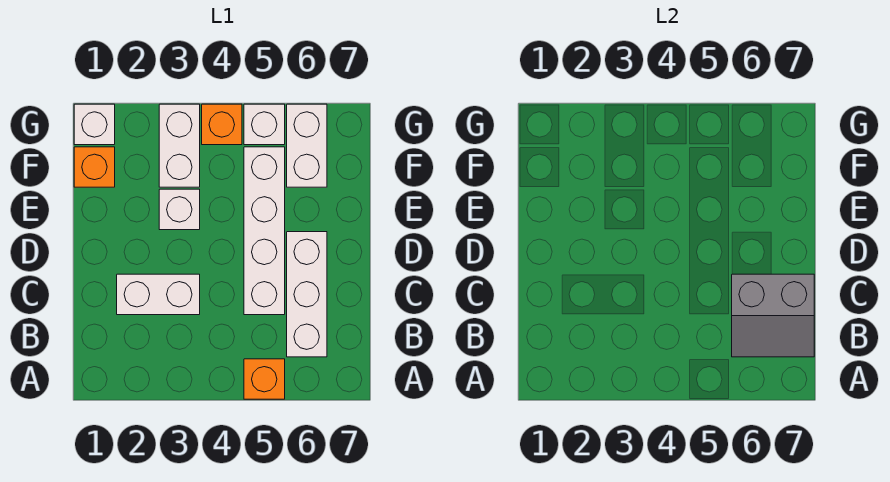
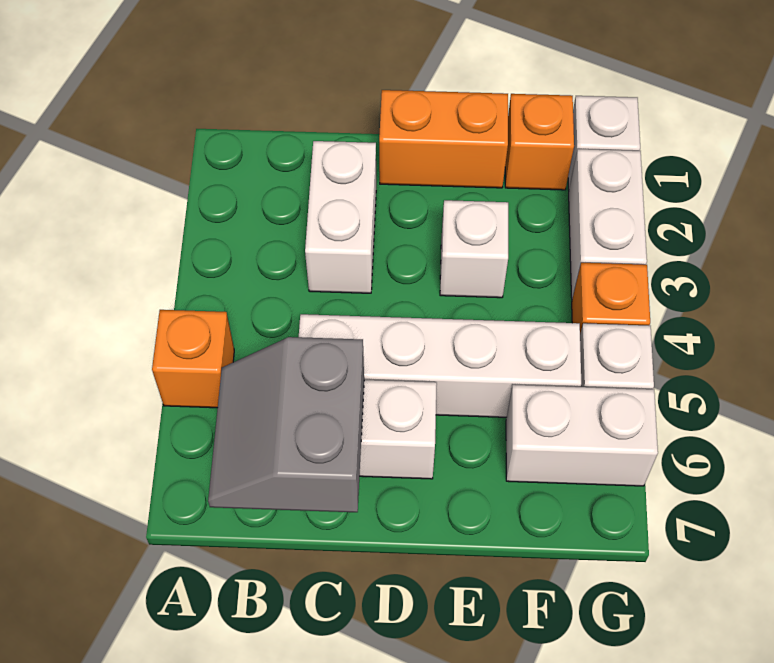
none -> orange brick D1:E1 level 1
white brick F3:G3 level 1 -> white brick G2:G3 level 1

